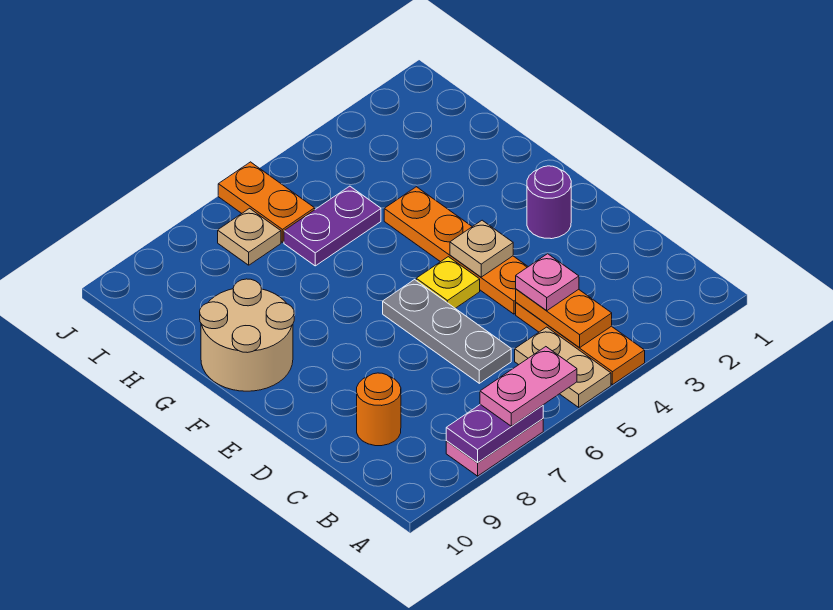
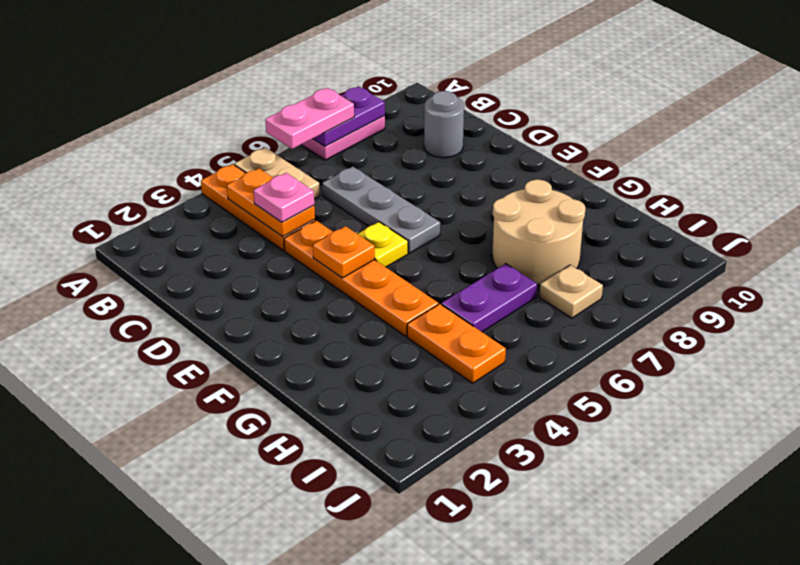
orange round brick C9 level 1 -> grey round brick C9 level 1
purple round brick E2 level 1 -> none
tan plate E4 level 2 -> orange plate E4 level 2
tan round brick F9:G10 level 1 -> tan round brick G7:H8 level 1
orange plate I6:J6 level 1 -> orange plate H4:I4 level 1

